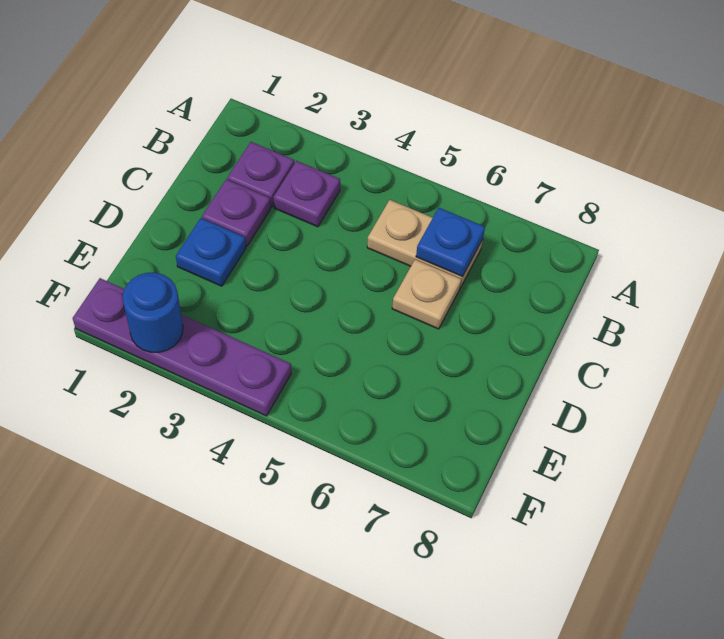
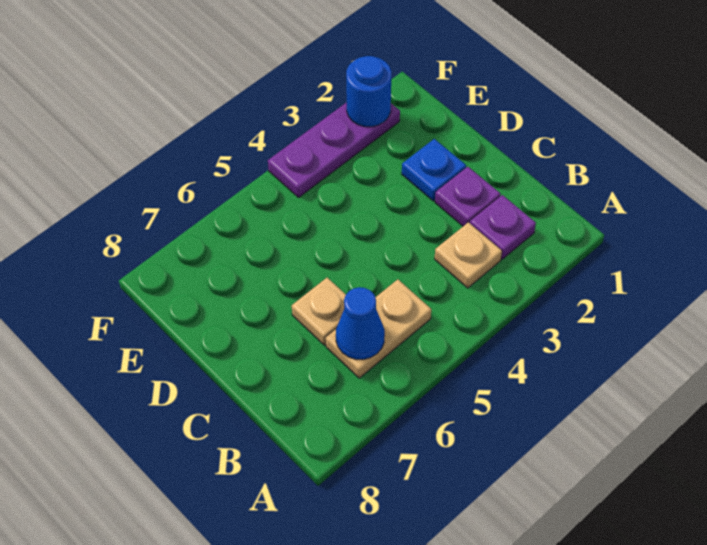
purple plate B3 level 1 -> tan plate B3 level 1
blue plate B6 level 2 -> blue cone B6 level 2
purple plate F1:F4 level 1 -> purple plate F2:F4 level 1

